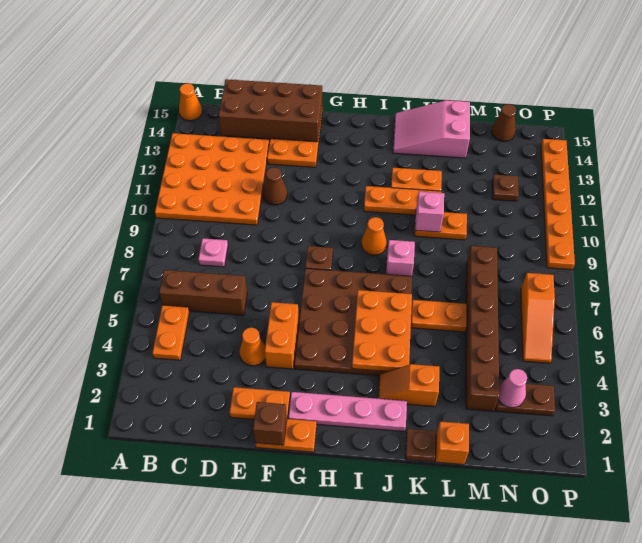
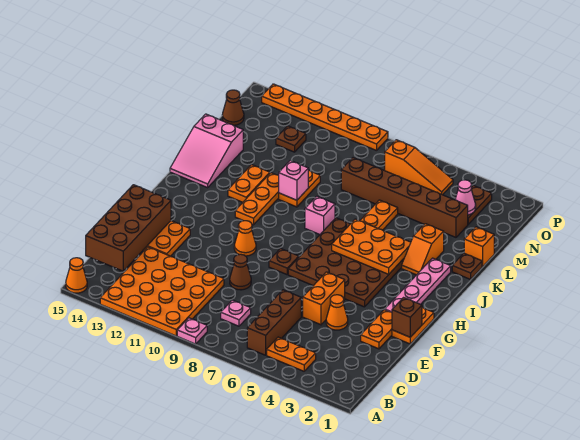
none -> pink plate A9 level 1
brown cone E11 level 1 -> brown cone E9 level 1
orange brick F4:F5 level 1 -> orange brick E5:F5 level 1
orange cone I9 level 1 -> orange cone G10 level 1

